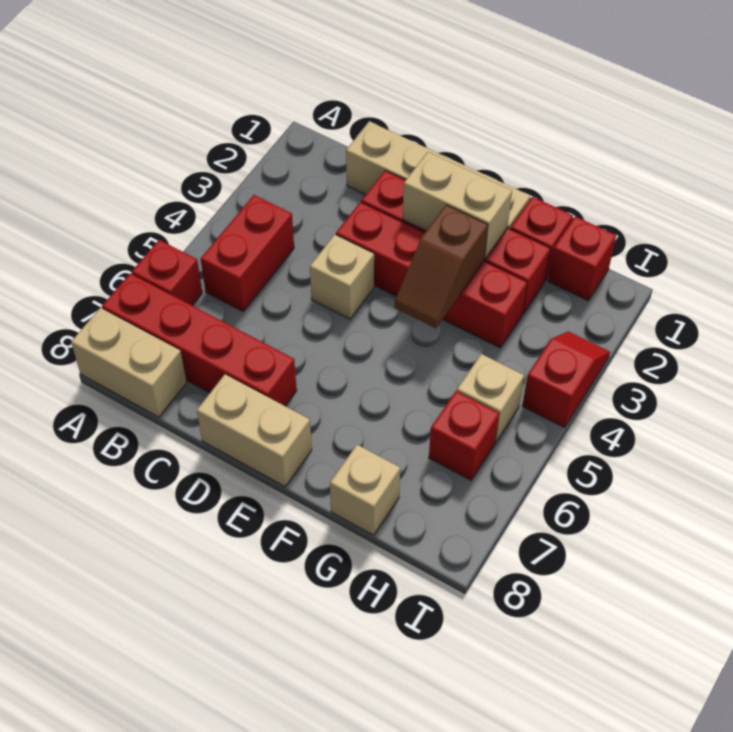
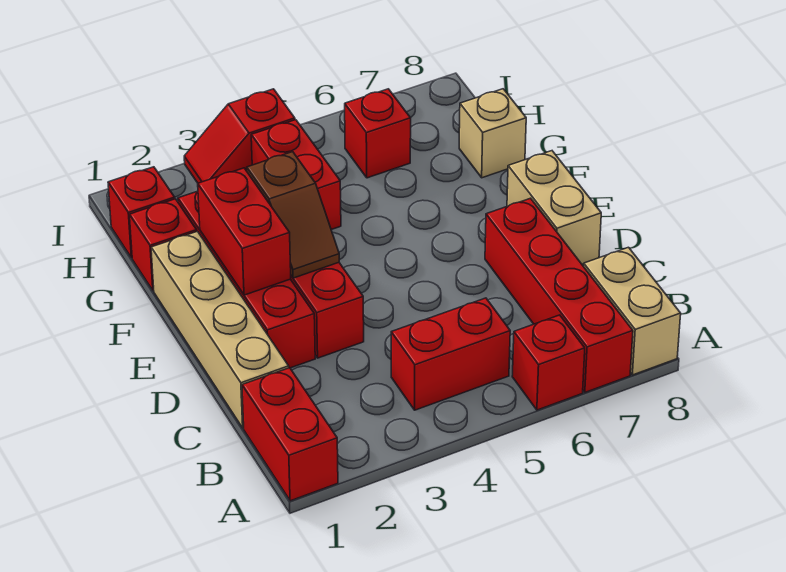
none -> red brick A1:B1 level 1
tan brick D4 level 1 -> none
tan brick E2:F2 level 2 -> red brick E2:F2 level 2
brown slope F3:F4 level 2 top 3 -> brown slope E3:F3 level 2 top F
none -> red brick G4:H4 level 1
tan brick H5 level 1 -> none

